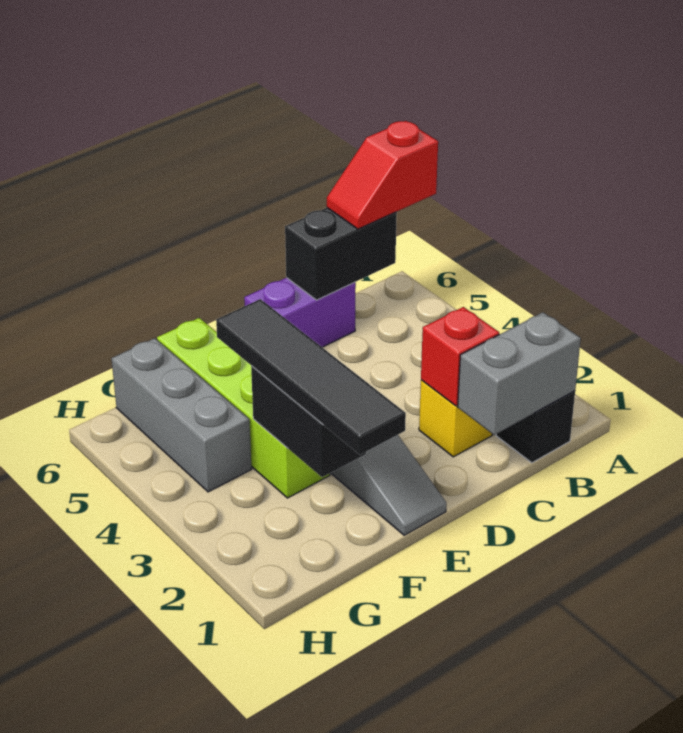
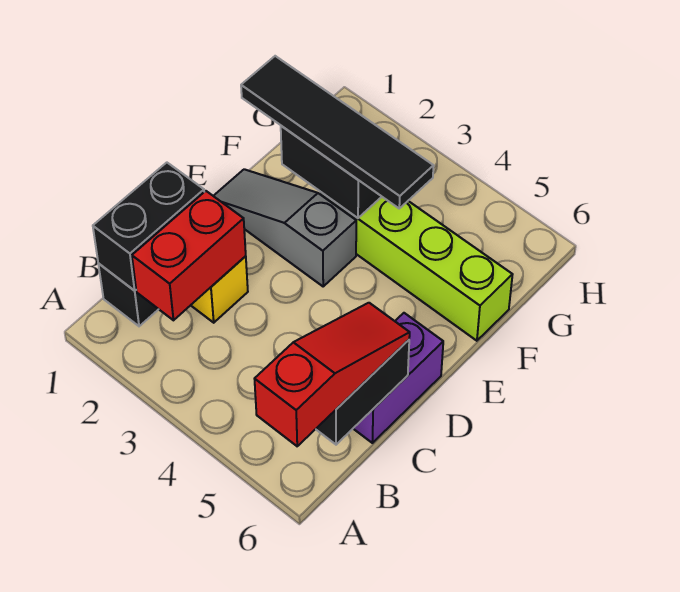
red slope A6:B6 level 3 top A -> red slope A6:C6 level 3 top A
grey brick B1:C1 level 2 -> black brick B1:C1 level 2
red brick C2 level 2 -> red brick B2:C2 level 2
grey brick G4:G6 level 1 -> none

